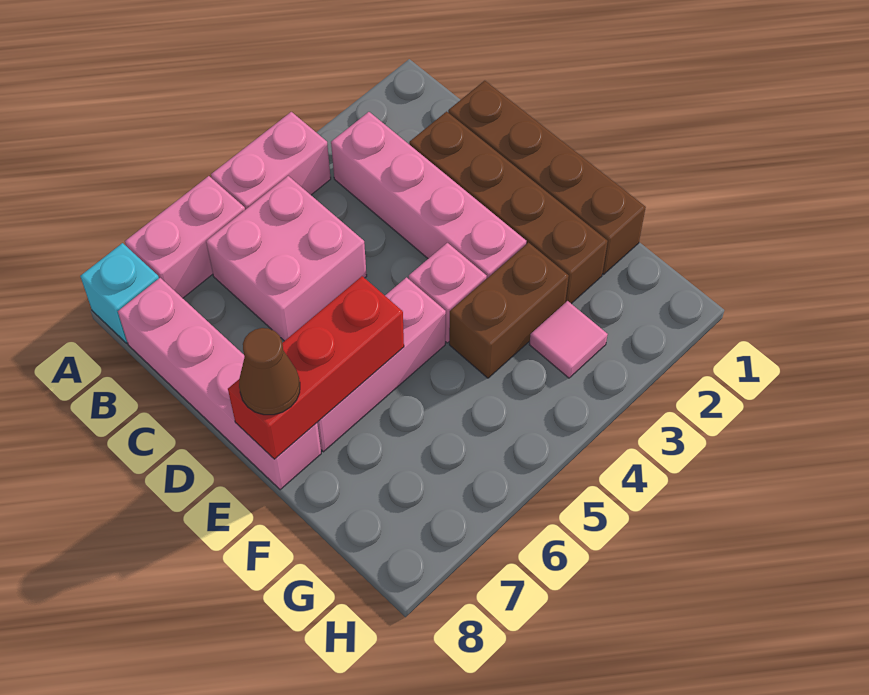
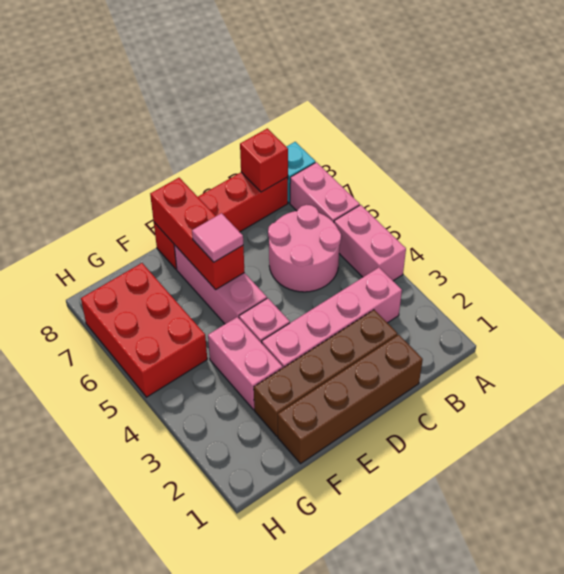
pink brick B5:C6 level 1 -> pink round brick B5:C6 level 1
pink brick B8:E8 level 1 -> red brick B8:E8 level 1
none -> red brick B8 level 2
brown cone E8 level 3 -> none
brown brick F3:F4 level 1 -> pink brick F3:F4 level 1
pink tile G3 level 1 -> pink tile E6 level 3
none -> red brick G5:H7 level 1

